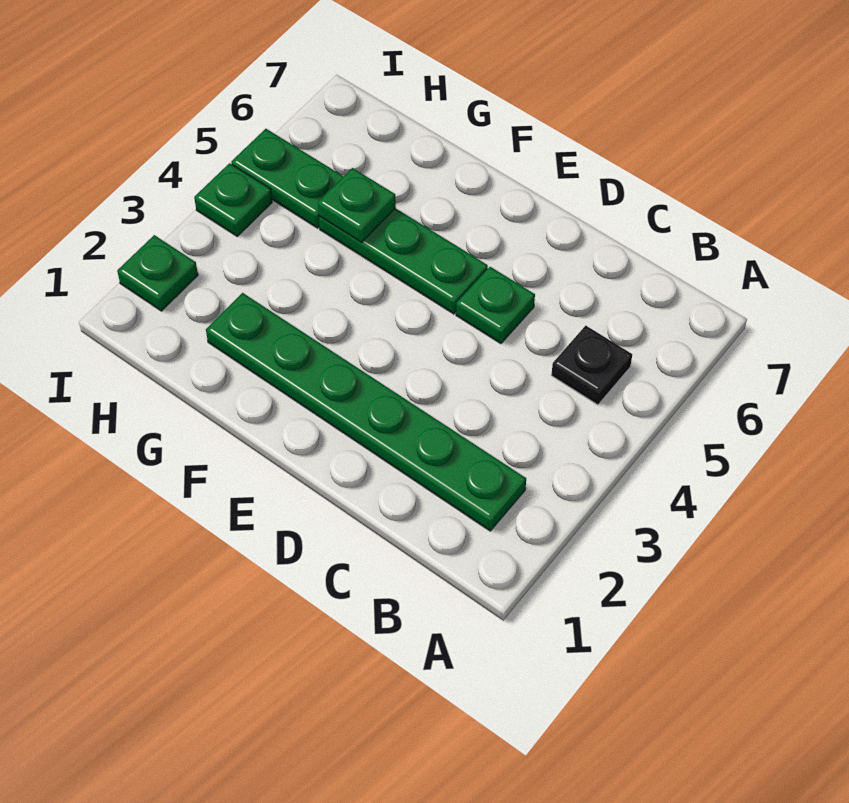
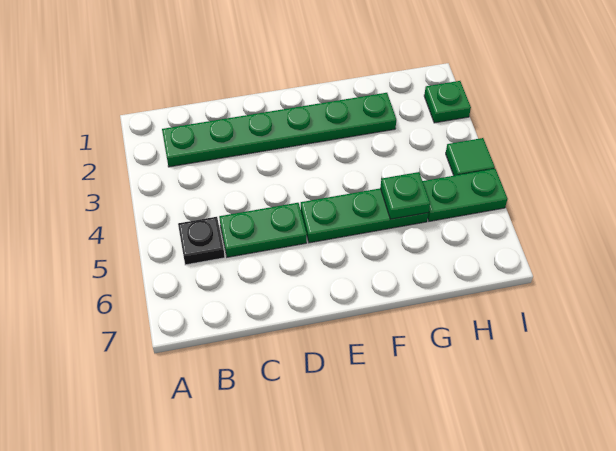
green plate D5 level 1 -> green plate C5:D5 level 1
green plate I4 level 1 -> green tile I4 level 1

